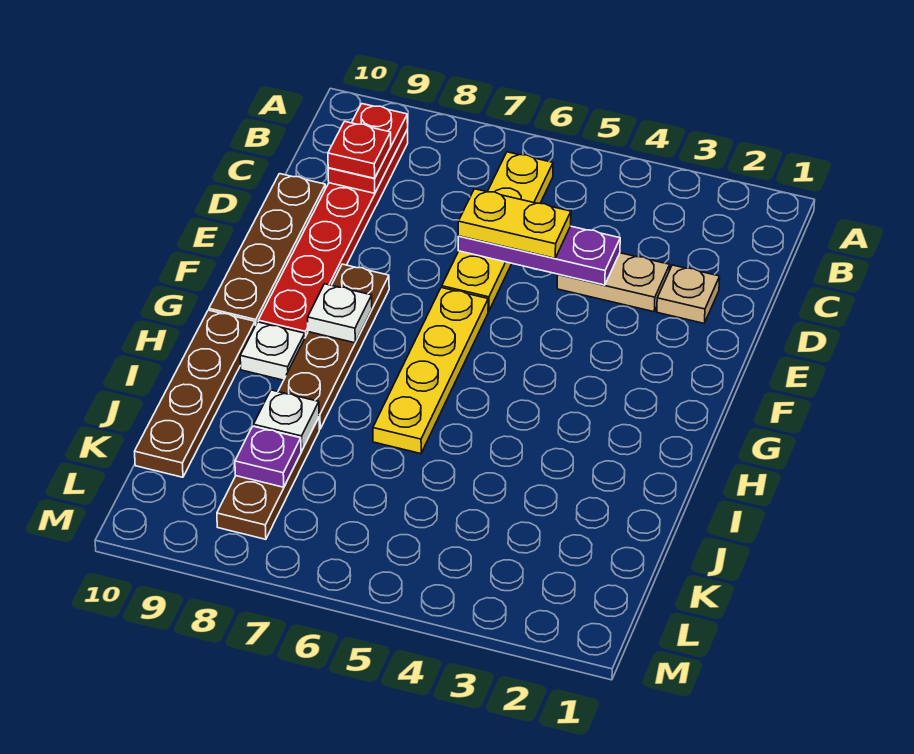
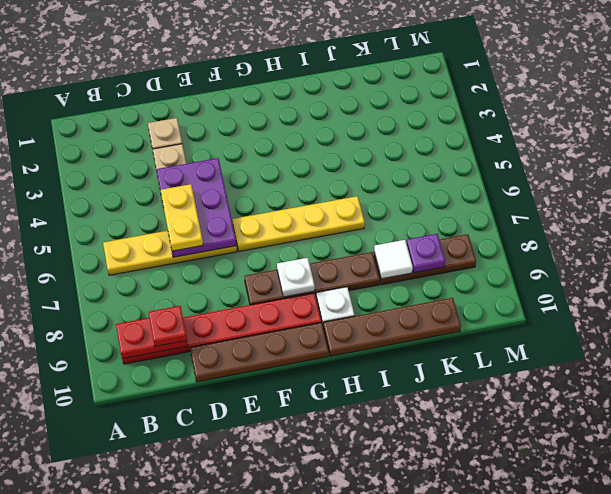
purple plate D4:D6 level 2 -> purple plate D4:E6 level 2
white plate J8 level 2 -> white tile J8 level 2

